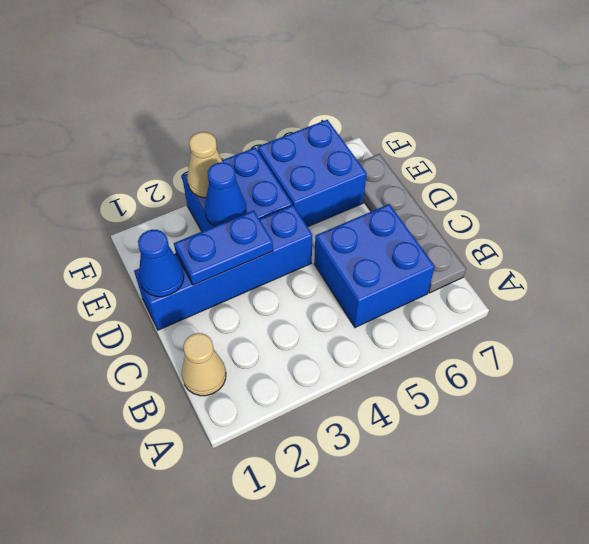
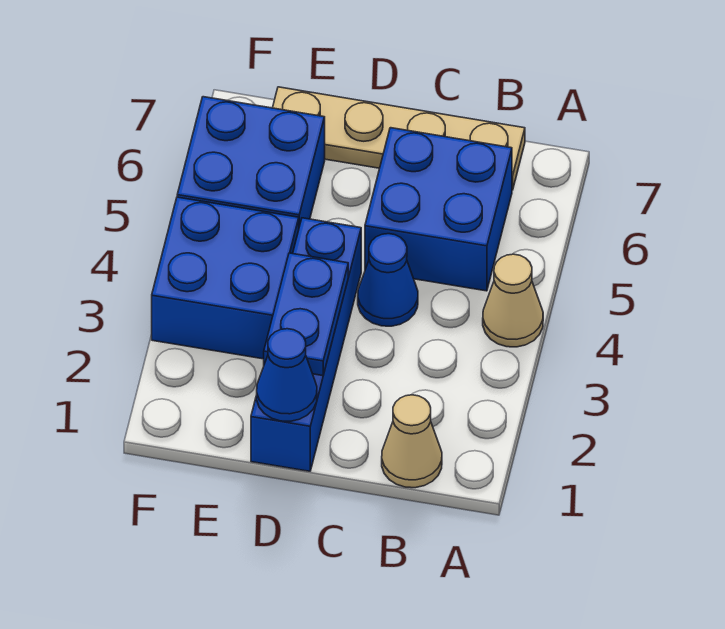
grey plate B7:E7 level 1 -> tan plate B7:E7 level 1
blue cone E3 level 2 -> blue cone C4 level 1
tan cone F3 level 2 -> tan cone A4 level 1

